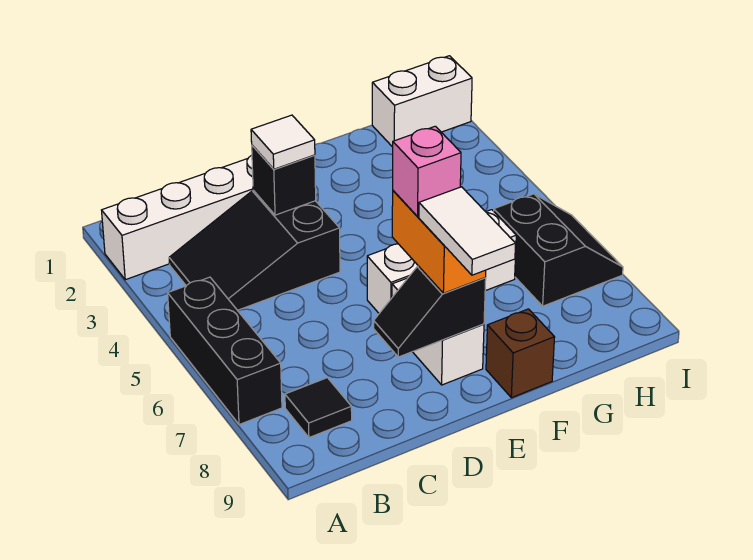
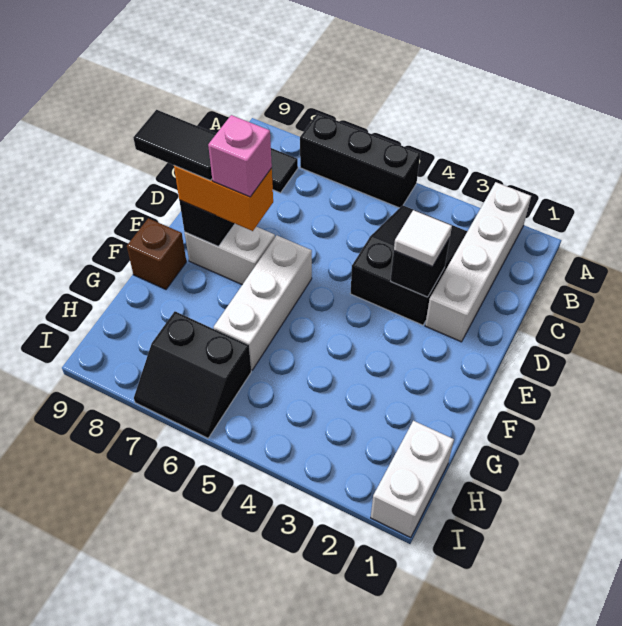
white tile E8:E9 level 4 -> black tile E8:E9 level 4

